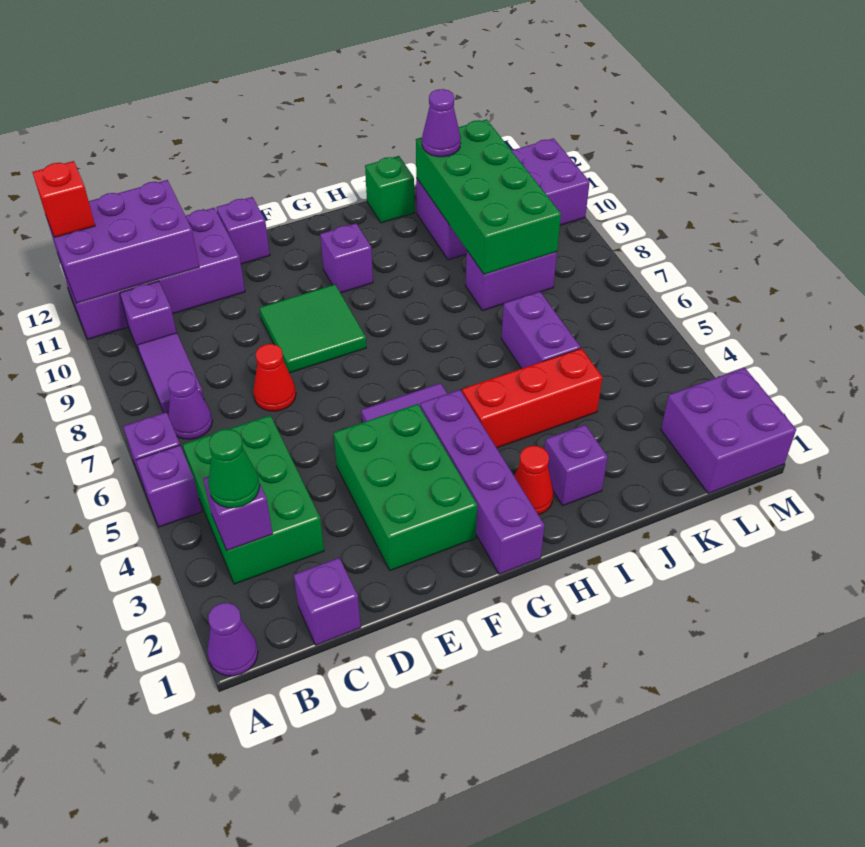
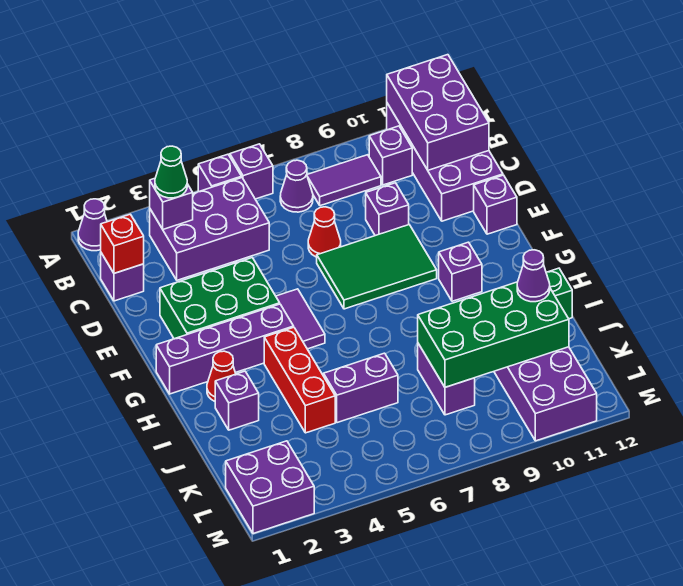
red brick A12 level 3 -> red brick C1 level 2
green brick B3:C5 level 1 -> purple brick B3:C5 level 1
none -> purple brick D9 level 1
green tile E8:F9 level 1 -> green tile E7:F9 level 1

